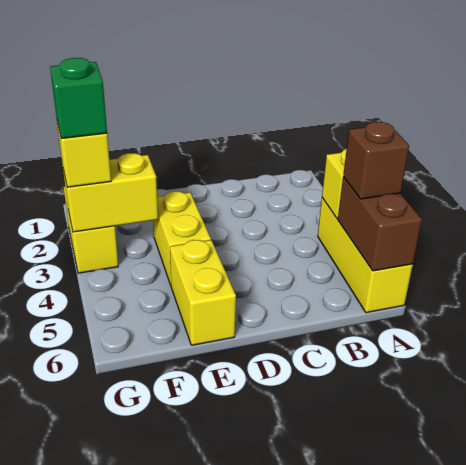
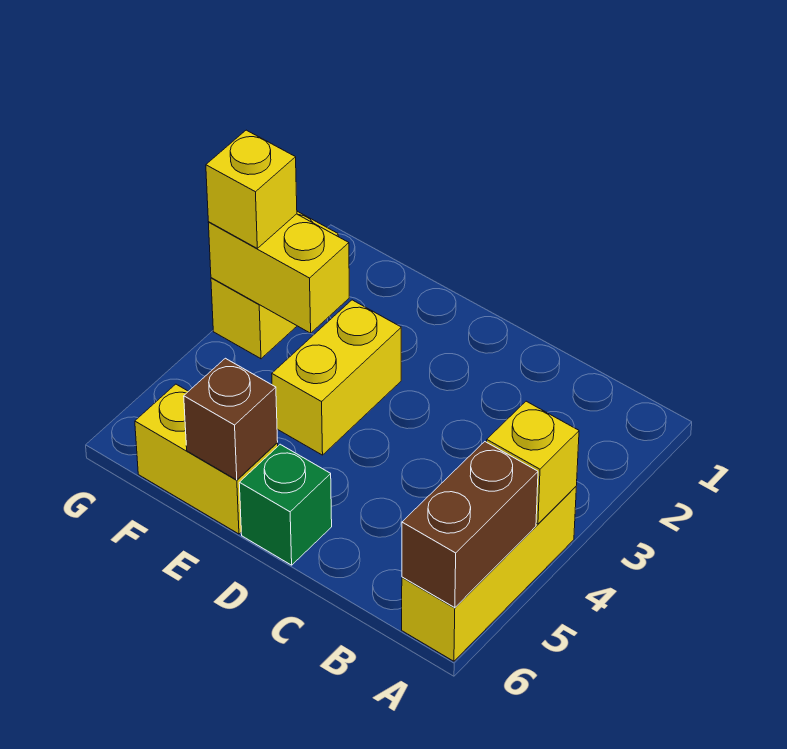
brown brick A5 level 3 -> brown brick E6 level 2
yellow brick E5:E6 level 1 -> yellow brick E6:F6 level 1
green brick G3 level 4 -> green brick D6 level 1

